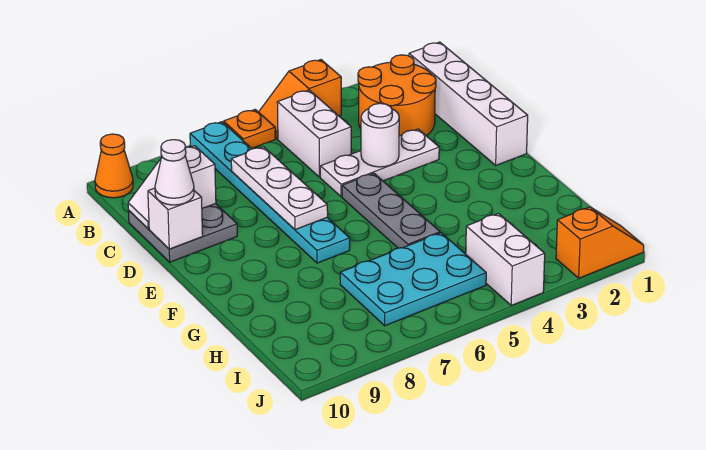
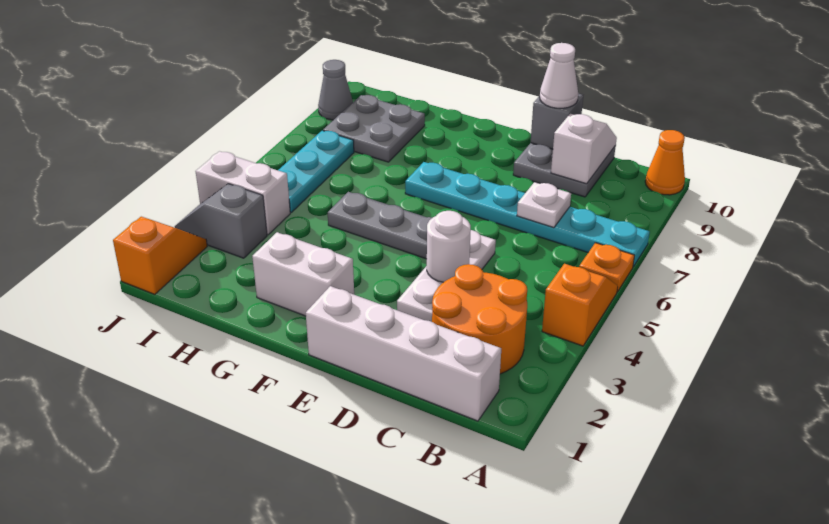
white brick B5:C5 level 1 -> white brick F2:G2 level 1
white plate C7:E7 level 2 -> white plate C7 level 2
white brick D10 level 2 -> grey brick D10 level 2
cyan plate H5:I7 level 1 -> cyan plate I5:I7 level 1
none -> grey plate H8:I9 level 1
none -> grey slope I3:J3 level 1 top I
orange slope J1:J2 level 1 top 2 -> orange slope J1:J2 level 1 top 1
none -> grey cone J9 level 1

